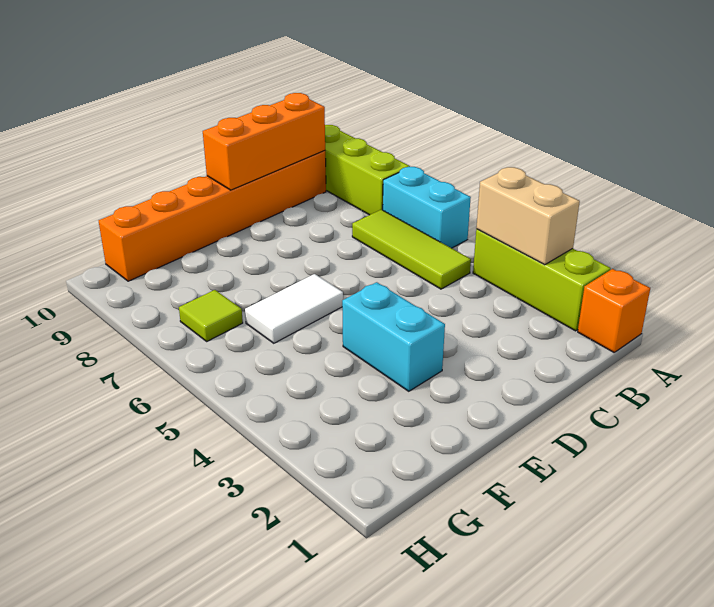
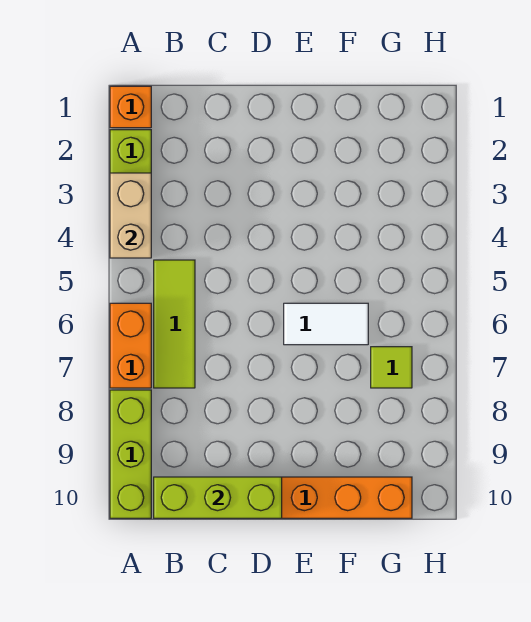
cyan brick A6:A7 level 1 -> orange brick A6:A7 level 1
orange brick B10:D10 level 2 -> lime brick B10:D10 level 2
cyan brick E3:E4 level 1 -> none

